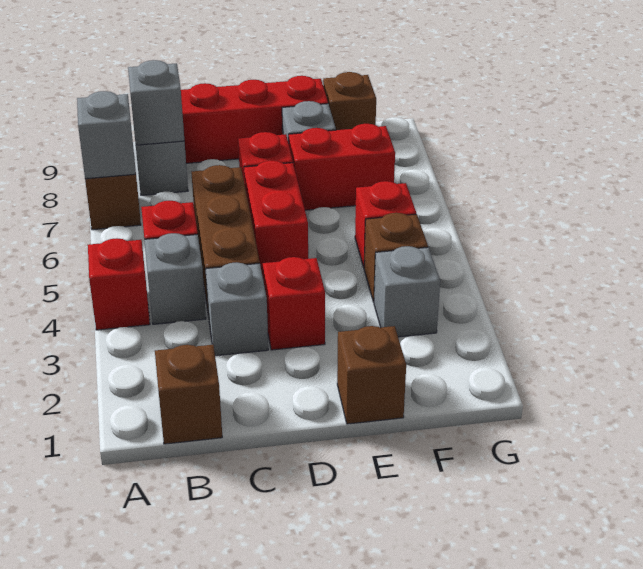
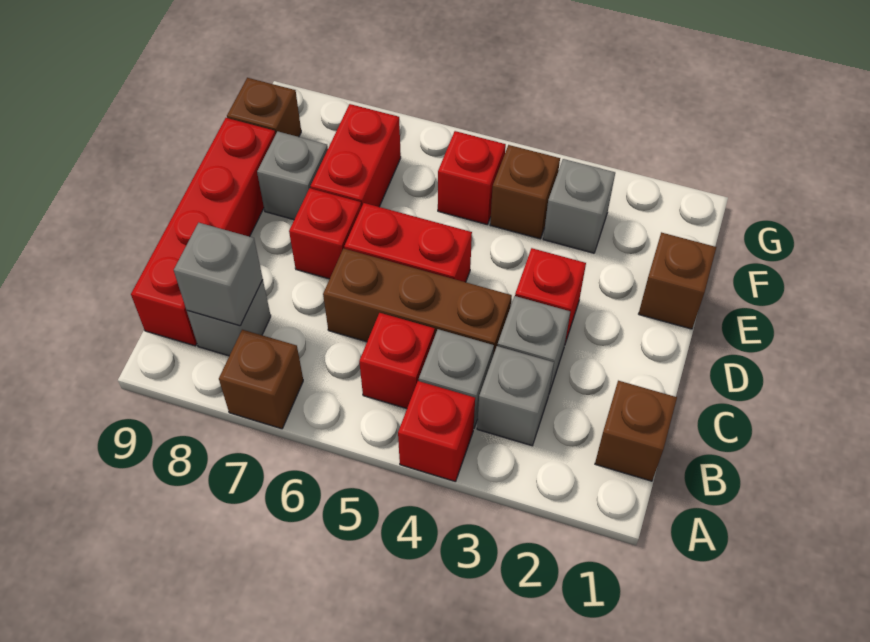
grey brick A7 level 2 -> grey brick B3 level 1

